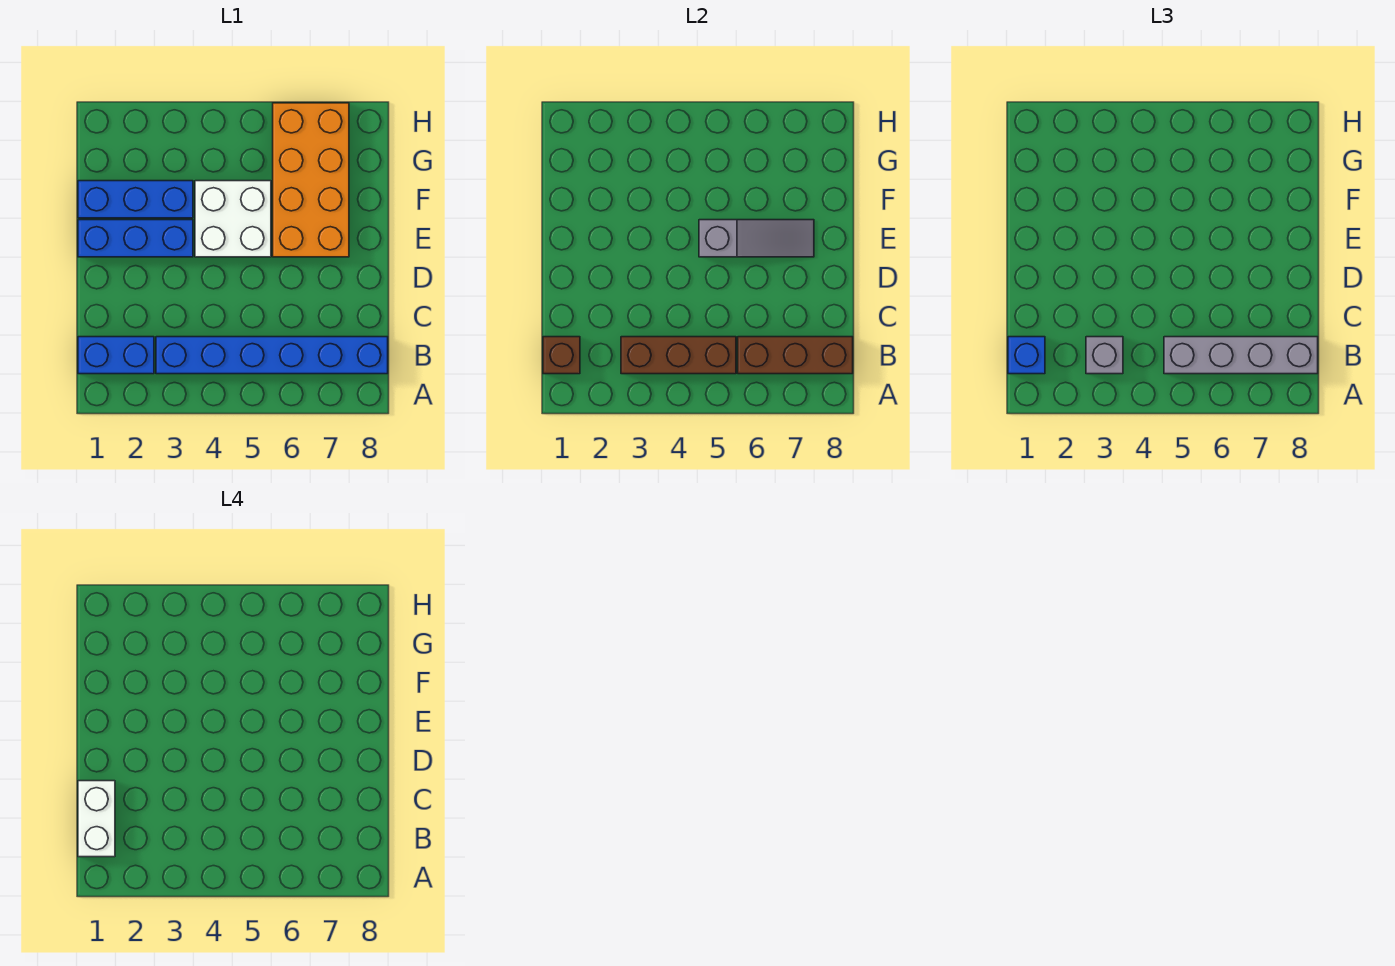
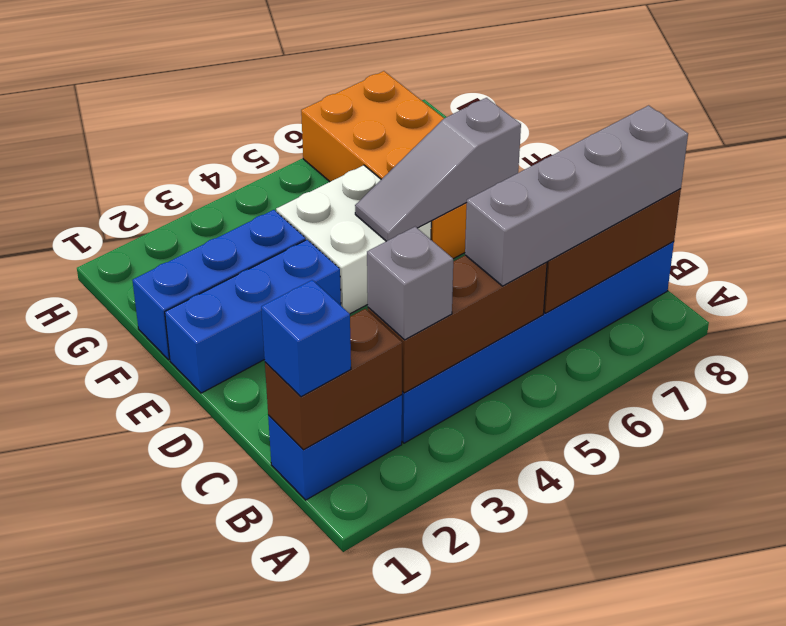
brown brick B1 level 2 -> brown brick B1:B2 level 2
white brick B1:C1 level 4 -> none
grey slope E5:E7 level 2 top 5 -> grey slope E5:E7 level 2 top 7

